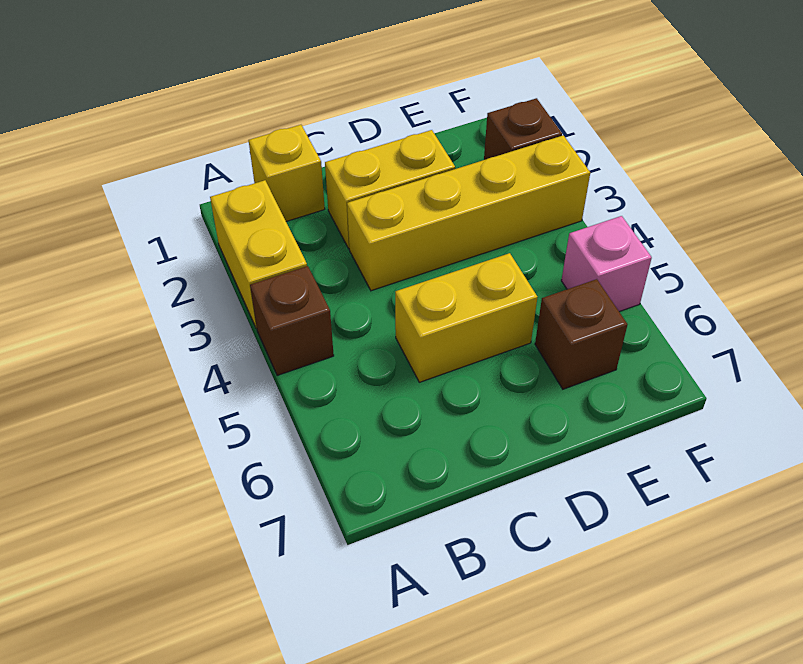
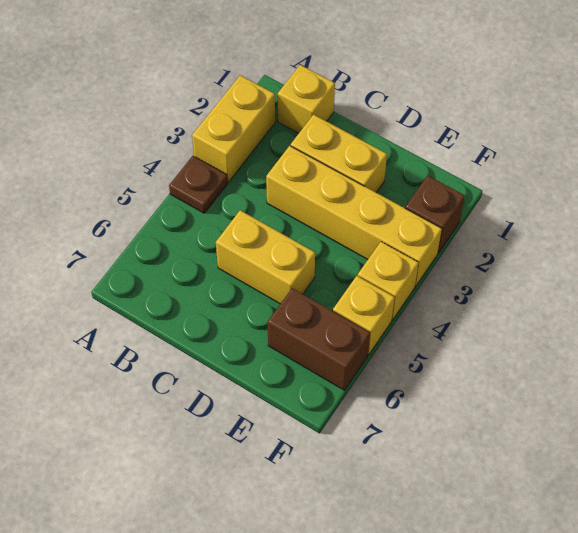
brown brick A4 level 1 -> brown plate A4 level 1
brown brick E6 level 1 -> brown brick E6:F6 level 1
none -> yellow brick F4 level 1
pink brick F5 level 1 -> yellow brick F5 level 1

